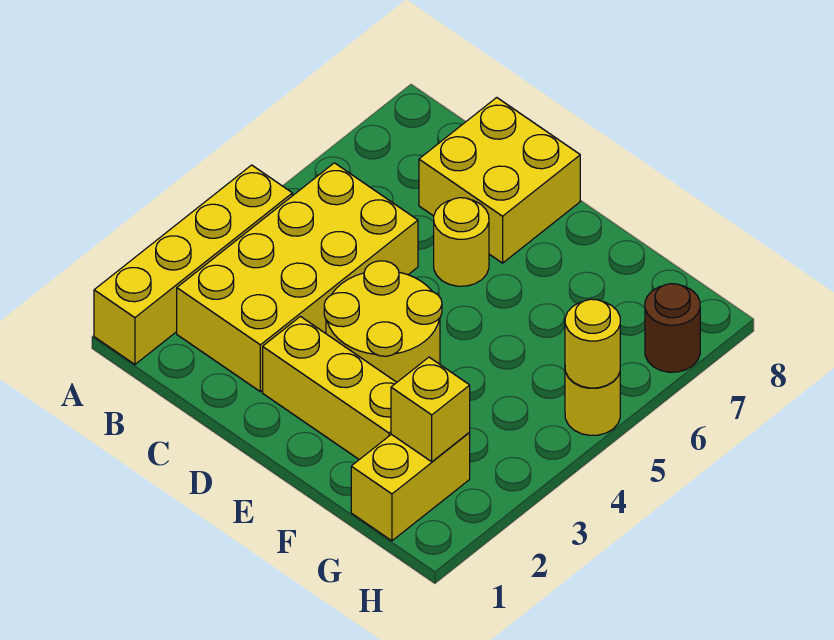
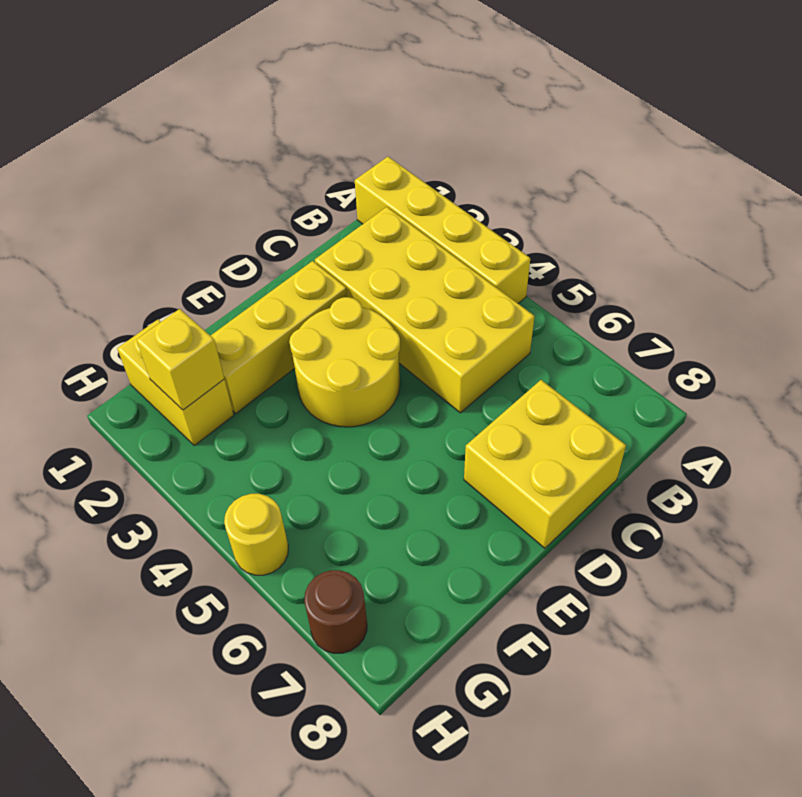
yellow round brick D6 level 1 -> none
yellow round brick H5 level 2 -> none

